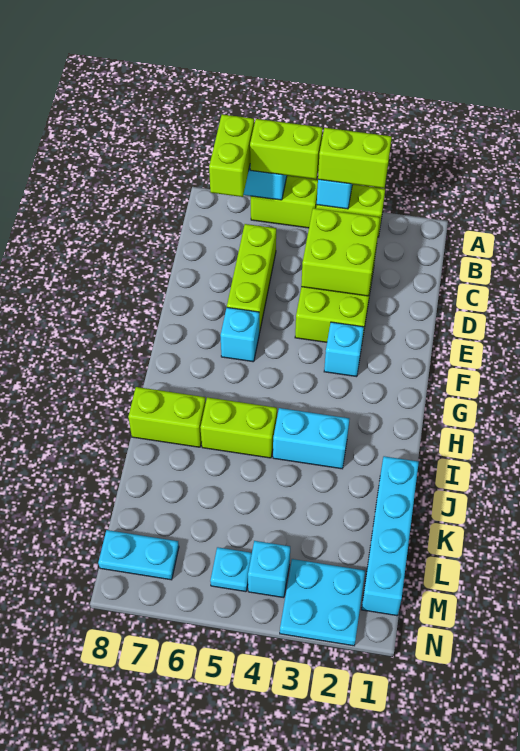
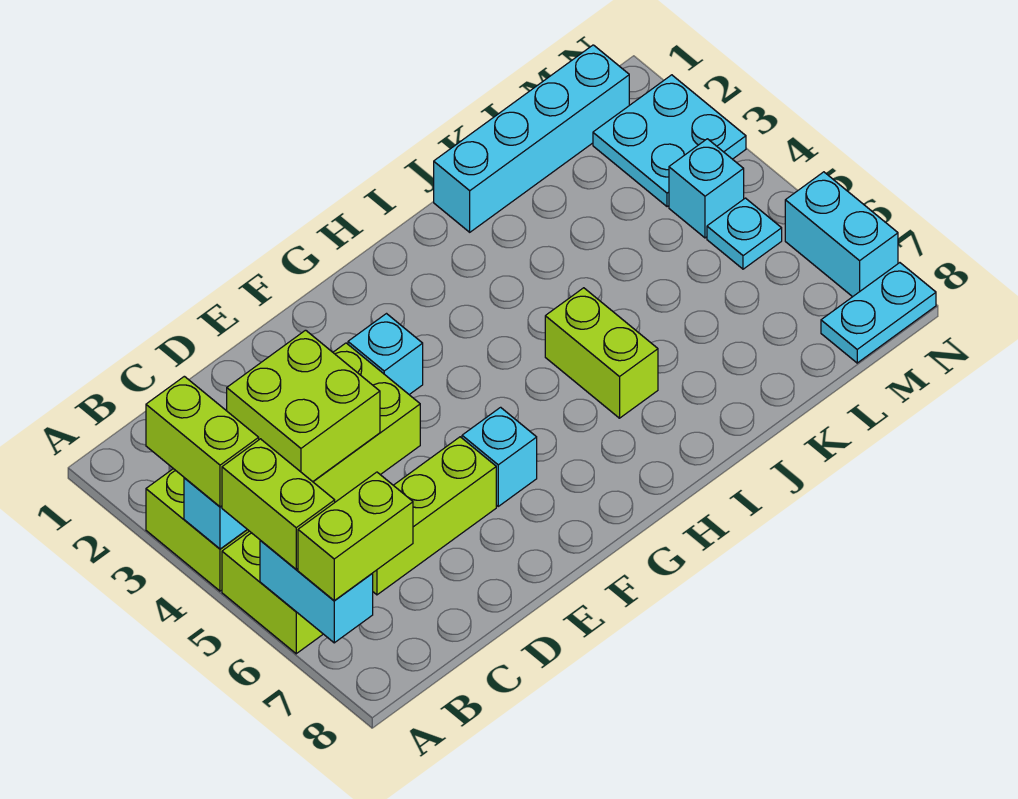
cyan brick I3:I4 level 1 -> cyan brick N6:N7 level 1
lime brick I7:I8 level 1 -> none
cyan plate M7:M8 level 1 -> cyan plate M8:N8 level 1

